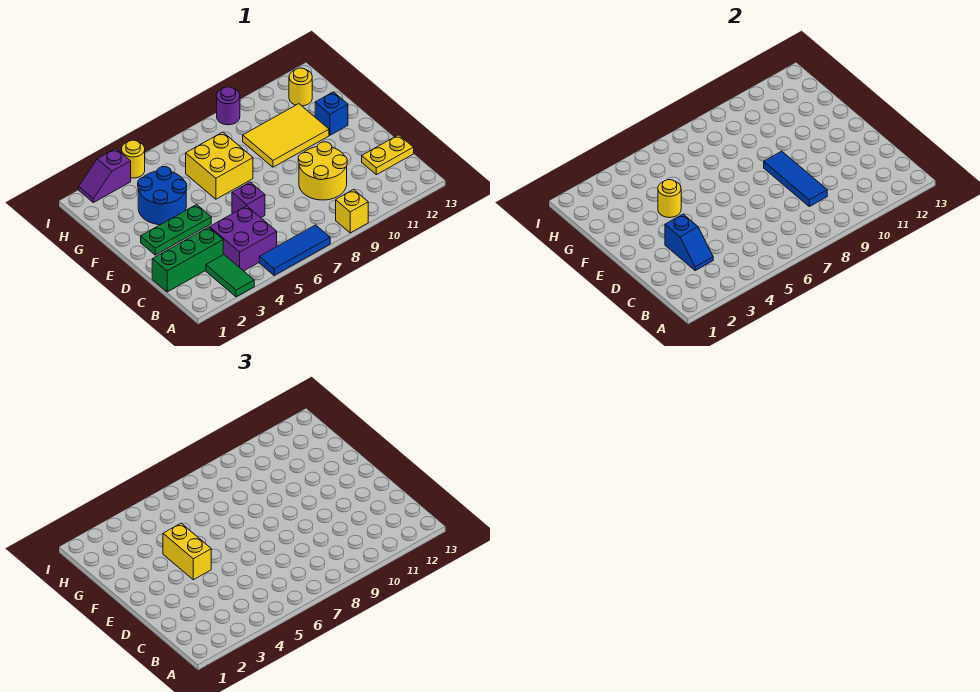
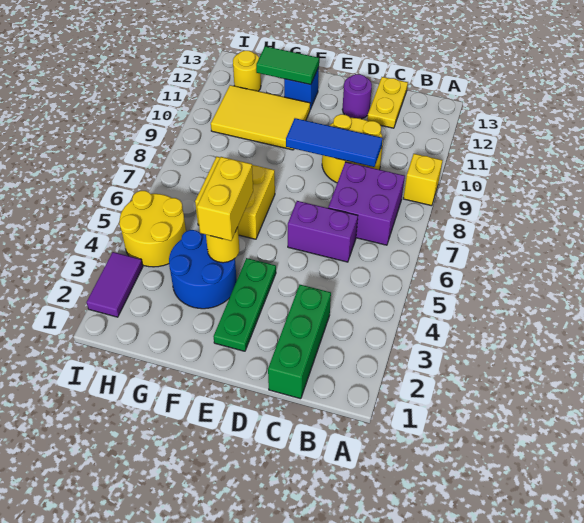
green tile A3:B3 level 1 -> green tile F12:G12 level 2
blue tile A5:A7 level 1 -> none
purple brick B4:C5 level 1 -> purple brick B7:C8 level 1
blue slope C3:D3 level 2 top D -> none
purple brick D6 level 1 -> purple brick C6:D6 level 1
yellow brick E4:F4 level 3 -> yellow brick F4:F5 level 3
yellow tile F9:G11 level 1 -> yellow tile F10:H11 level 1
purple slope I2:I3 level 1 top 3 -> purple tile I2:I3 level 1
yellow round brick I4 level 1 -> yellow round brick H4:I5 level 1
purple round brick I9 level 1 -> purple round brick D12 level 1

